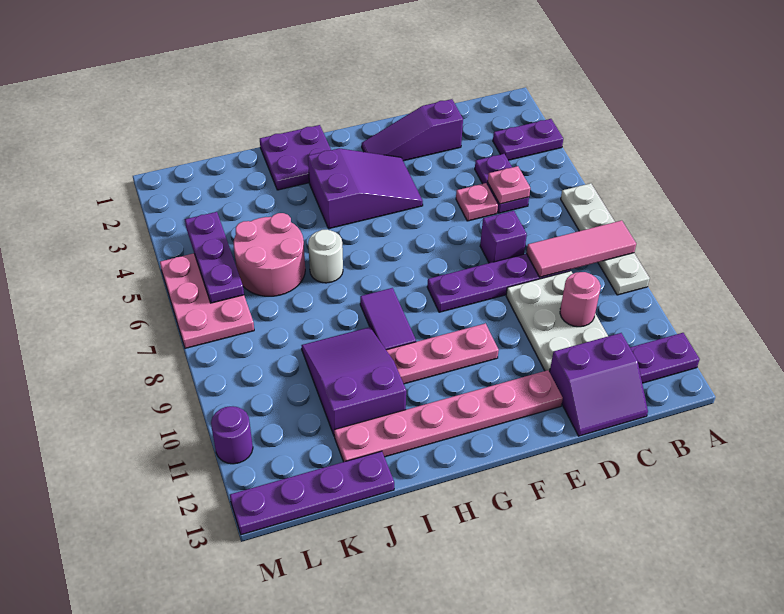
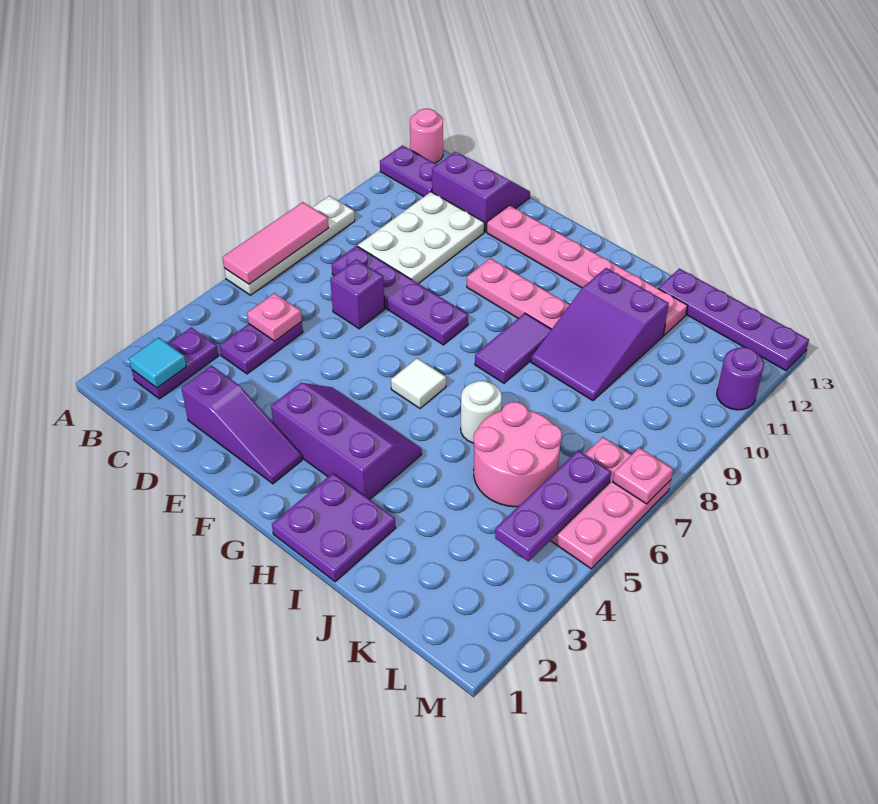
purple plate A3:B3 level 1 -> purple plate B2:B3 level 1
pink tile A8:C8 level 2 -> pink tile A6:A8 level 2
none -> cyan tile B2 level 2
pink round brick C10 level 2 -> pink round brick A13 level 1
pink plate D5 level 1 -> pink plate M7 level 2
purple slope F3:H4 level 1 top H -> purple slope F3:H4 level 1 top 3
none -> white tile G6 level 1

